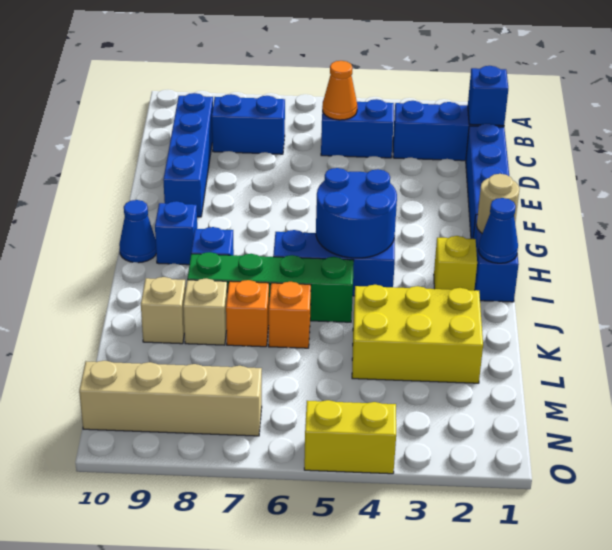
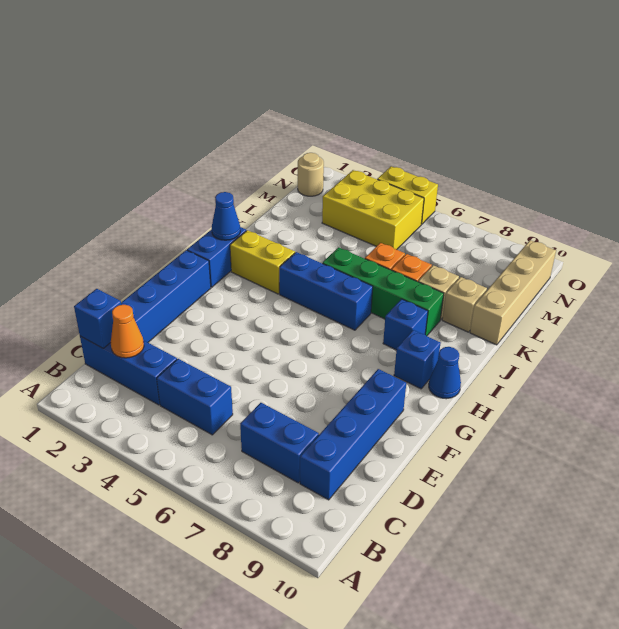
orange cone C5 level 2 -> orange cone C2 level 2
tan round brick H1 level 2 -> tan round brick N1 level 1
blue round brick H4:I5 level 2 -> none
yellow brick I2 level 1 -> yellow brick I2:I3 level 1
yellow brick K2:L4 level 1 -> yellow brick M3:N5 level 1
tan brick N7:N10 level 1 -> tan brick K10:N10 level 1

